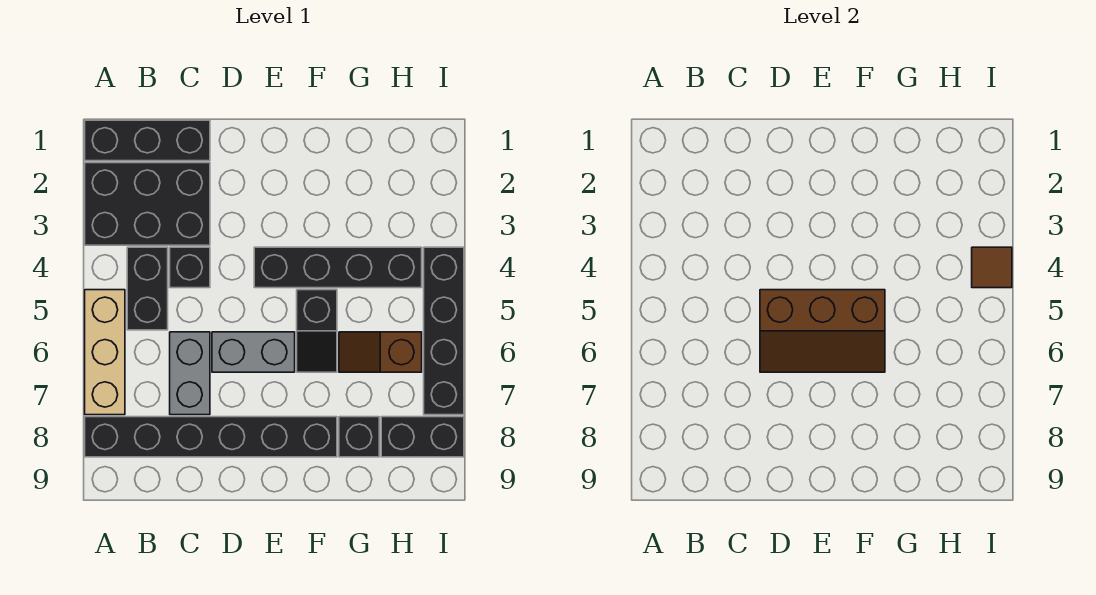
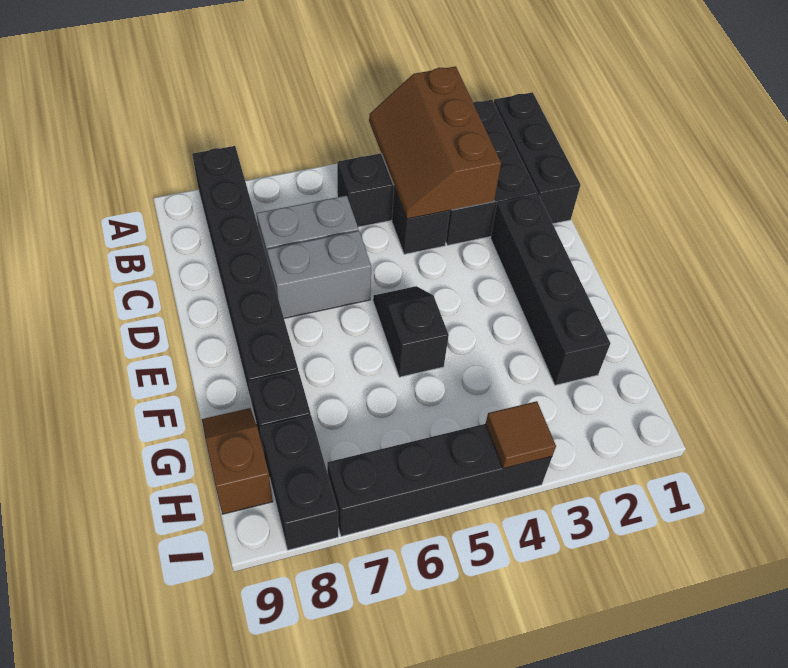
tan brick A5:A7 level 1 -> none
brown slope D5:F6 level 2 top 5 -> brown slope A3:C4 level 2 top 3
grey brick D6:E6 level 1 -> grey brick D6:D7 level 1
black brick E4:H4 level 1 -> black brick D2:G2 level 1
black slope F5:F6 level 1 top 5 -> black slope E5:F5 level 1 top F
brown slope G6:H6 level 1 top H -> brown slope G9:H9 level 1 top H

